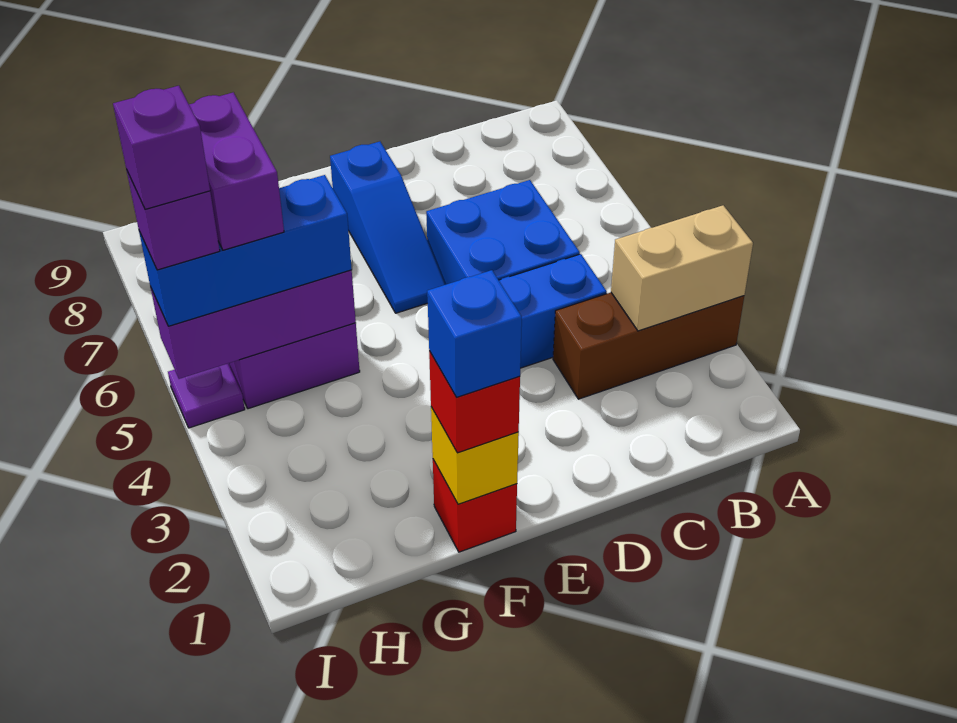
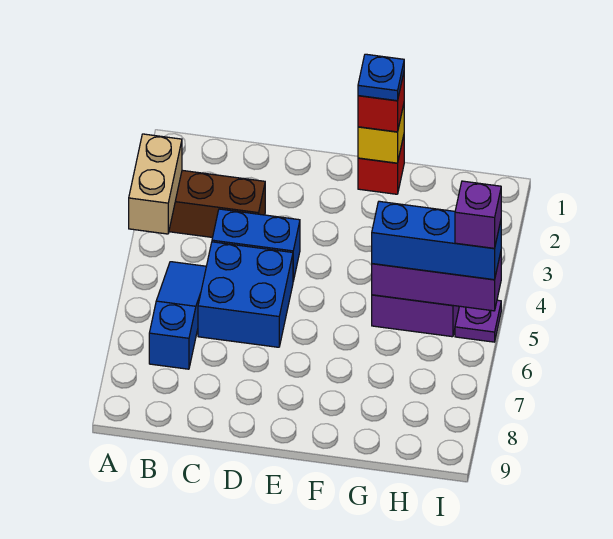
tan brick A3:B3 level 2 -> tan brick A3:A4 level 2
blue slope E6:E8 level 1 top 8 -> blue slope B5:B7 level 1 top 7
blue brick F1 level 4 -> blue plate F1 level 4
purple brick H5:H6 level 4 -> none
purple brick I5 level 5 -> none

